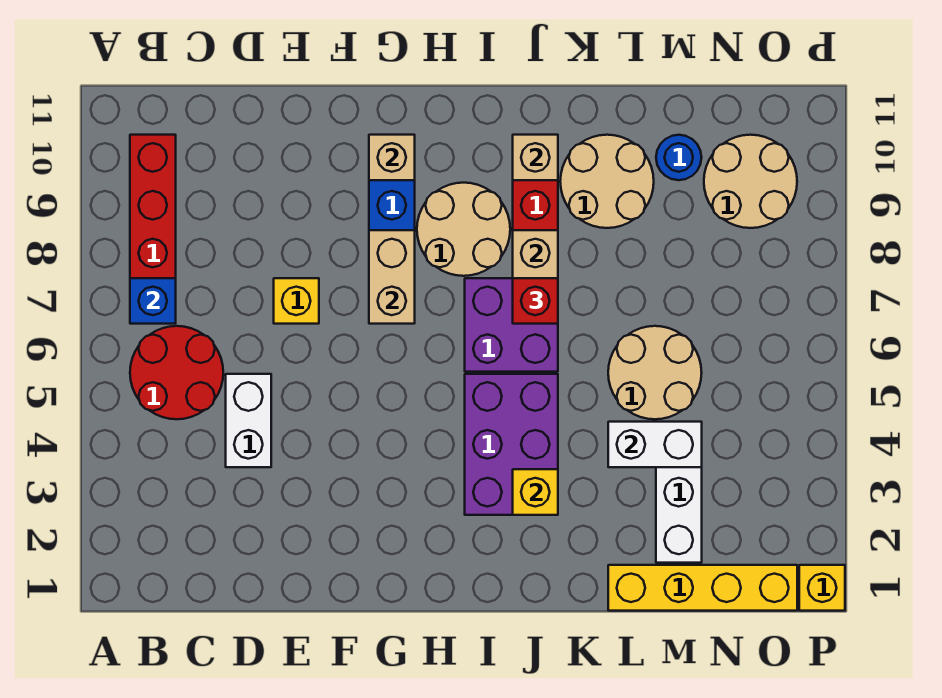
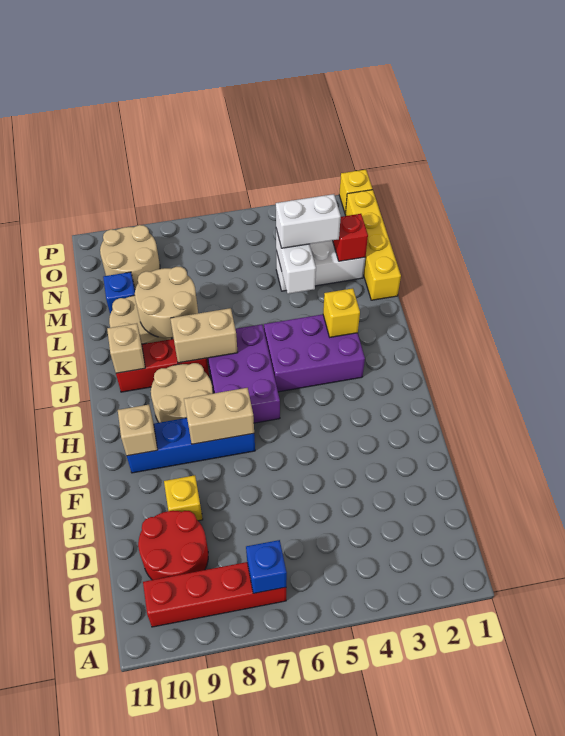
red round brick B5:C6 level 1 -> red round brick C9:D10 level 1
white brick D4:D5 level 1 -> white brick M3:M4 level 3
yellow brick E7 level 1 -> yellow brick E9 level 1
purple brick I6:J7 level 1 -> purple brick H6:J7 level 1
red brick J7 level 3 -> red brick M2 level 2
tan round brick L5:M6 level 1 -> tan round brick K8:L9 level 2
blue round brick M10 level 1 -> blue brick M10 level 1

